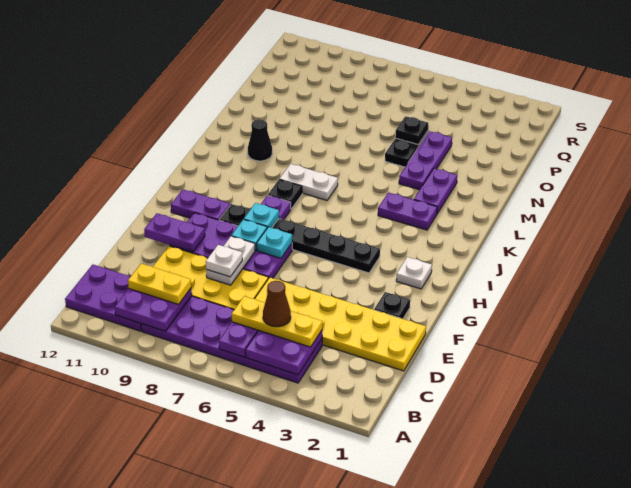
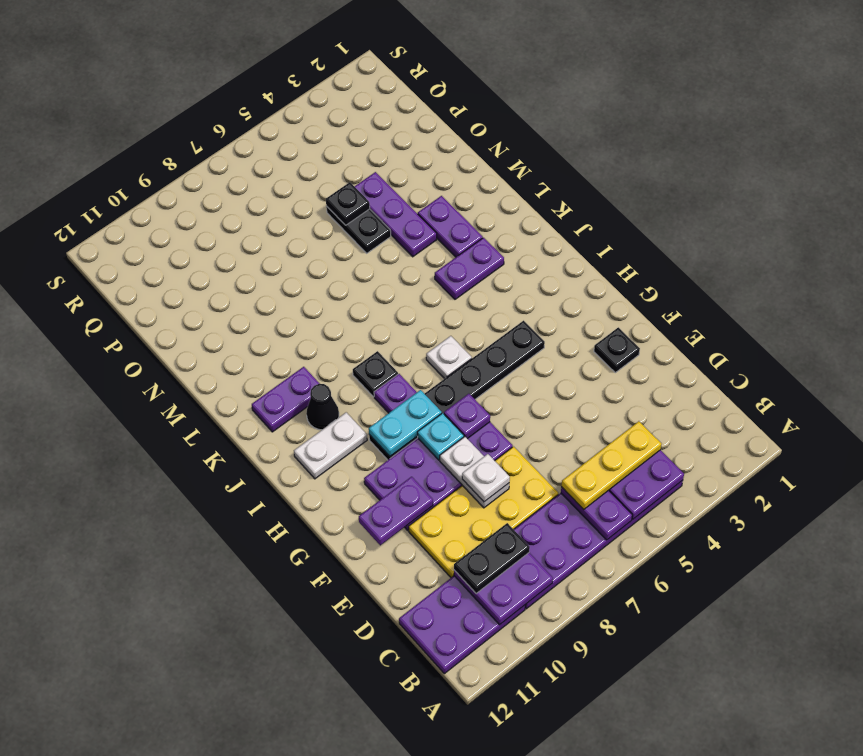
brown cone C5 level 4 -> none
yellow plate C9:C10 level 3 -> black plate C9:C10 level 3
yellow plate D1:E6 level 1 -> none
cyan plate G7 level 2 -> purple plate G7 level 2
white plate H2 level 1 -> white plate I6 level 1
cyan plate H8 level 2 -> cyan plate H8:H9 level 2
purple plate H10:H11 level 1 -> purple plate K10:K11 level 1
white plate K7:K8 level 1 -> white plate I10:I11 level 1
black cone L10 level 1 -> black cone J10 level 1

